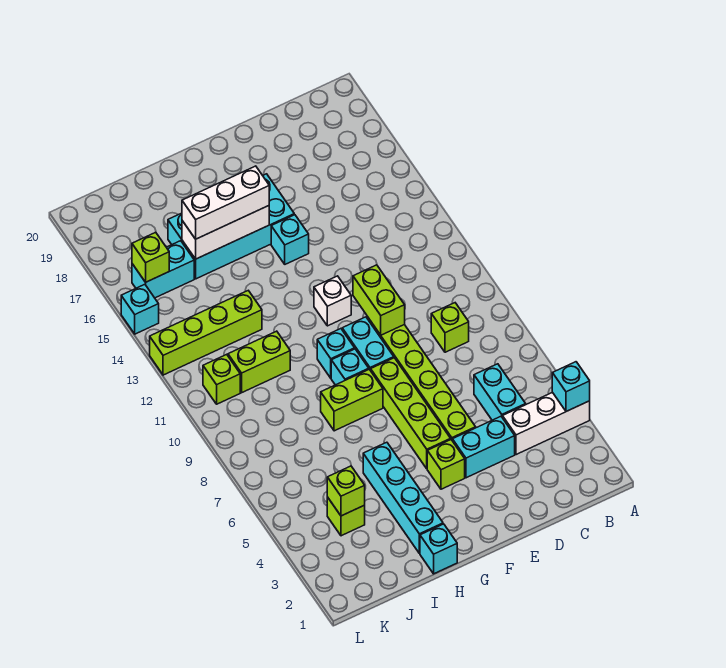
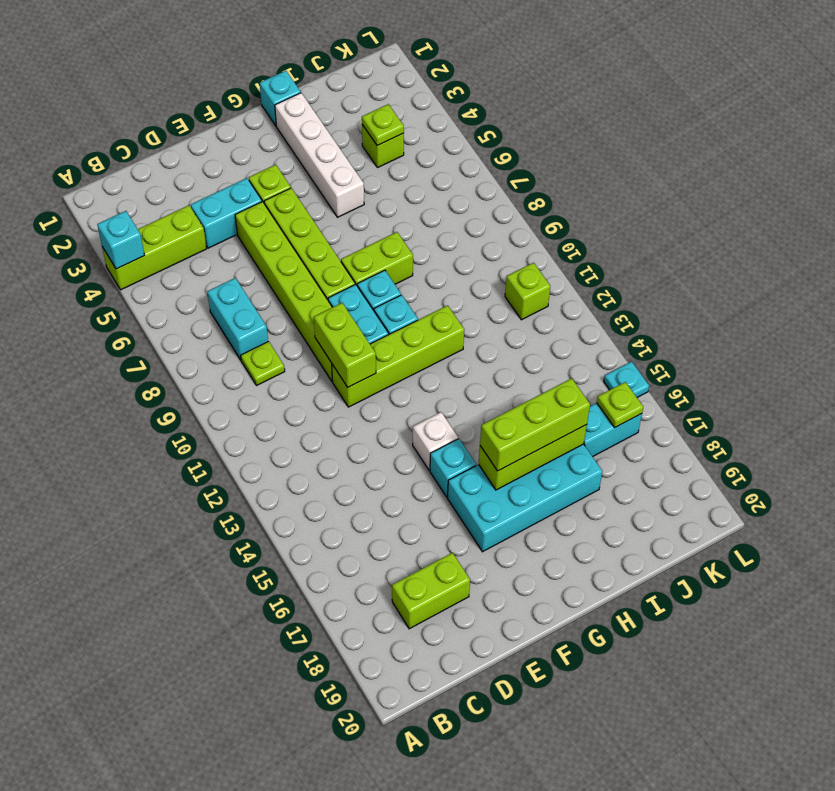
white brick A4:C4 level 1 -> lime brick A4:C4 level 1
cyan brick C5:C6 level 1 -> cyan brick C7:C8 level 1
lime brick C9 level 1 -> lime plate C9 level 1
white brick F12 level 1 -> white brick F14 level 1
white brick G16:I16 level 2 -> lime brick G16:I16 level 2
white brick G16:I16 level 3 -> lime brick G16:I16 level 3
cyan brick H2:H5 level 1 -> white brick H2:H5 level 1
lime brick I11:J11 level 1 -> lime brick C18:D18 level 1
lime brick I13:L13 level 1 -> lime brick E11:H11 level 1
lime brick J4 level 2 -> lime plate J4 level 2
lime brick K16 level 2 -> lime plate K16 level 2
cyan brick L15 level 1 -> cyan plate L15 level 1

